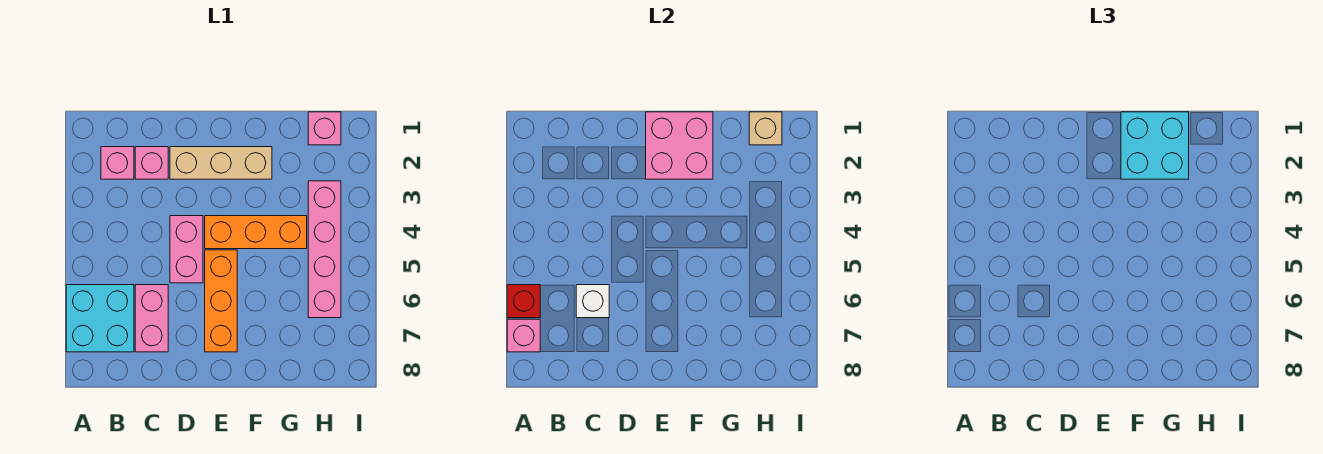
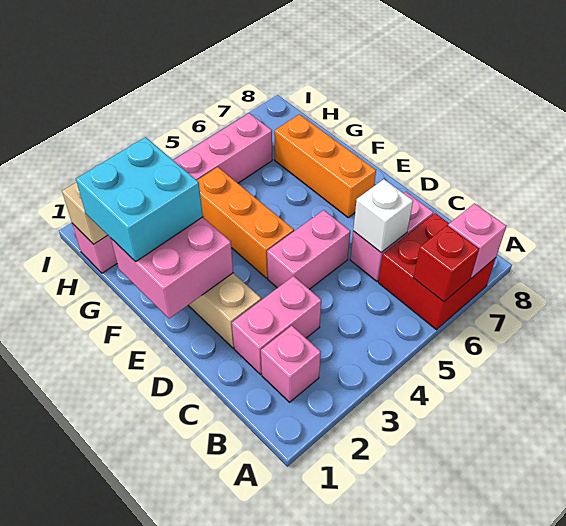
cyan brick A6:B7 level 1 -> red brick A6:B7 level 1
pink brick C2 level 1 -> pink brick C2:C3 level 1
orange brick E5:E7 level 1 -> orange brick E7:G7 level 1

